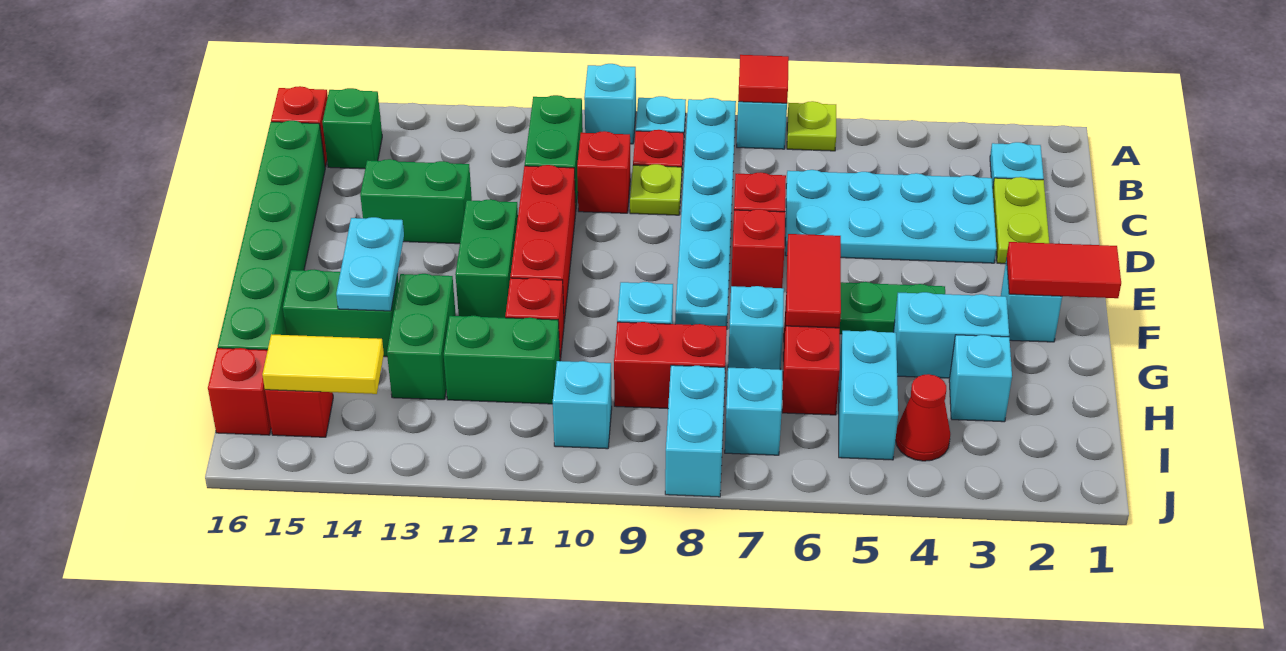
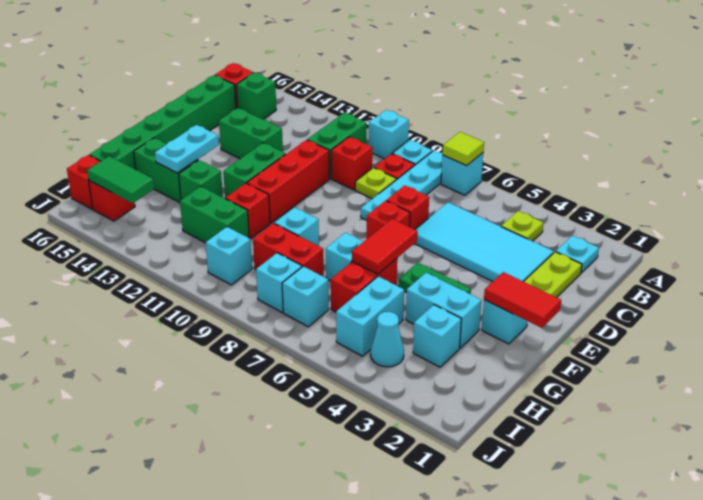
lime plate A6 level 1 -> lime plate B4 level 1
red tile A7 level 2 -> lime tile A7 level 2
cyan plate A8:F8 level 1 -> cyan plate A8:D8 level 1
cyan plate C3:D6 level 1 -> cyan tile C3:D6 level 1
green brick G13:H13 level 1 -> green brick G13 level 1
red cone I4 level 1 -> cyan cone I4 level 1
cyan brick I8:J8 level 1 -> cyan brick I8 level 1
yellow tile I14:I15 level 2 -> green tile I14:I15 level 2

